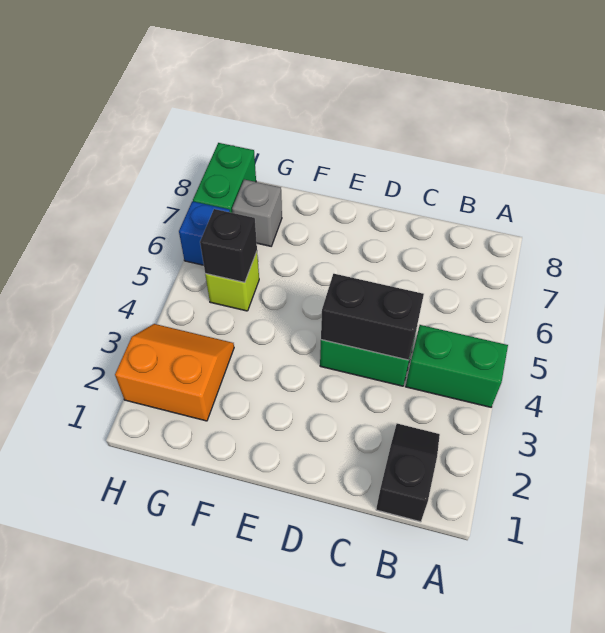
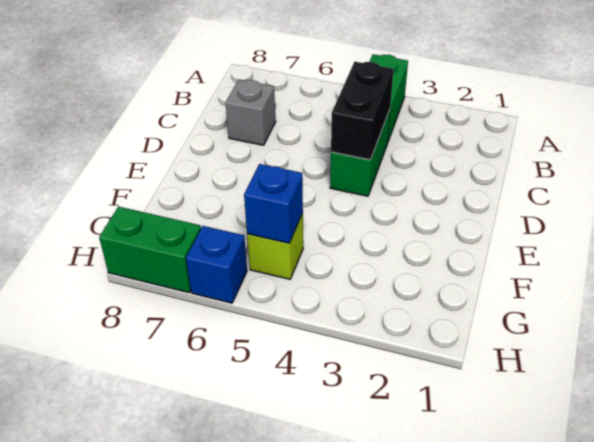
black slope B1:B2 level 1 top 1 -> none
orange slope G2:H3 level 1 top 2 -> none
black brick G5 level 2 -> blue brick G5 level 2
grey brick G7 level 1 -> grey brick C7 level 1

